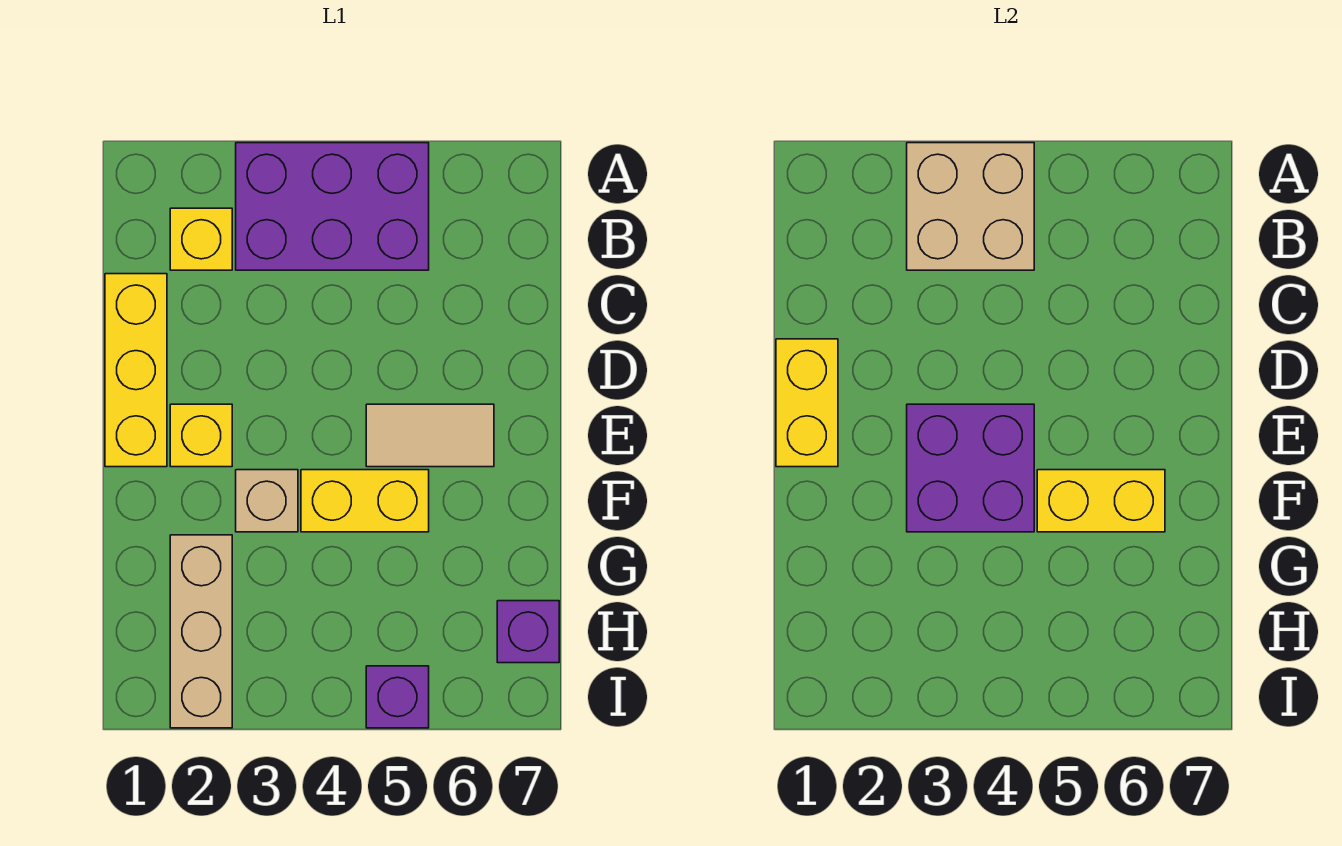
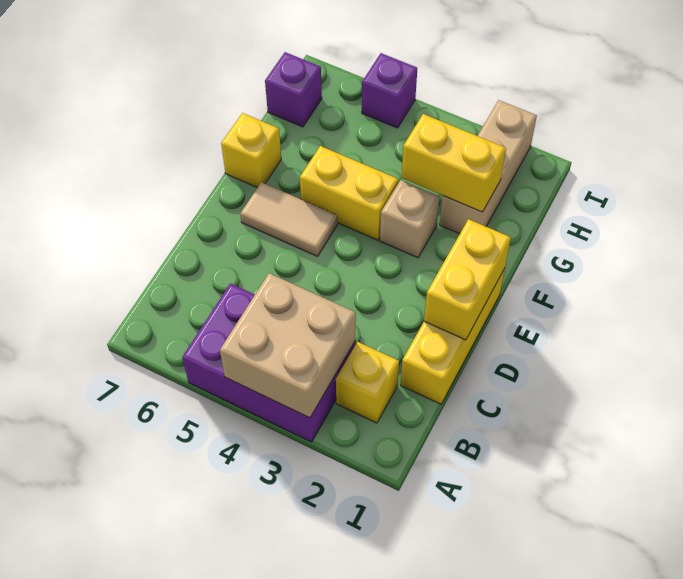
yellow brick E2 level 1 -> yellow brick F7 level 1
purple brick E3:F4 level 2 -> none
yellow brick F5:F6 level 2 -> yellow brick G2:G3 level 2

